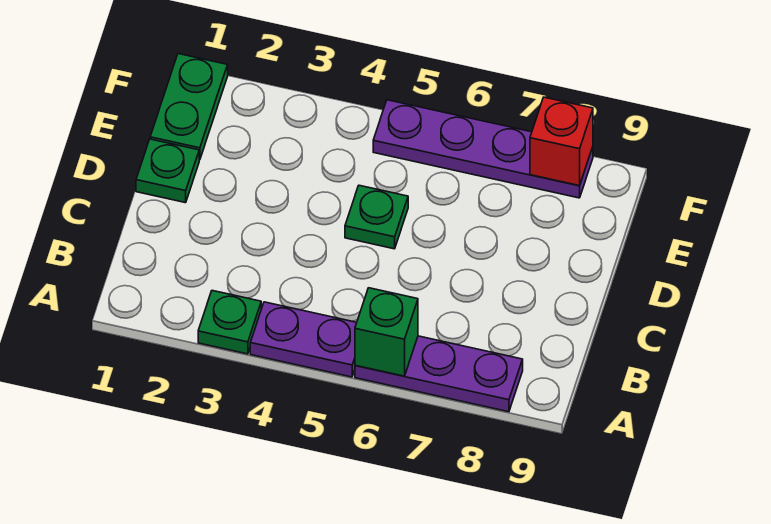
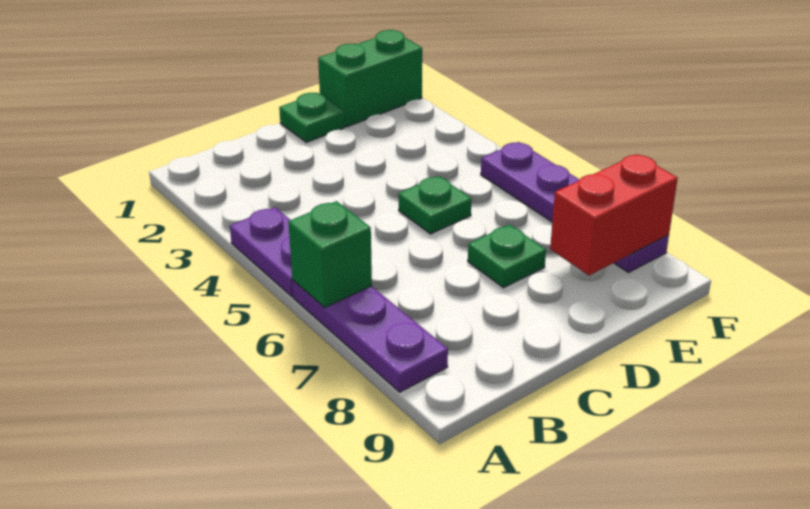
green plate A3 level 1 -> green plate D7 level 1
green plate E1:F1 level 1 -> green brick E1:F1 level 1
red brick F8 level 2 -> red brick E8:F8 level 2

